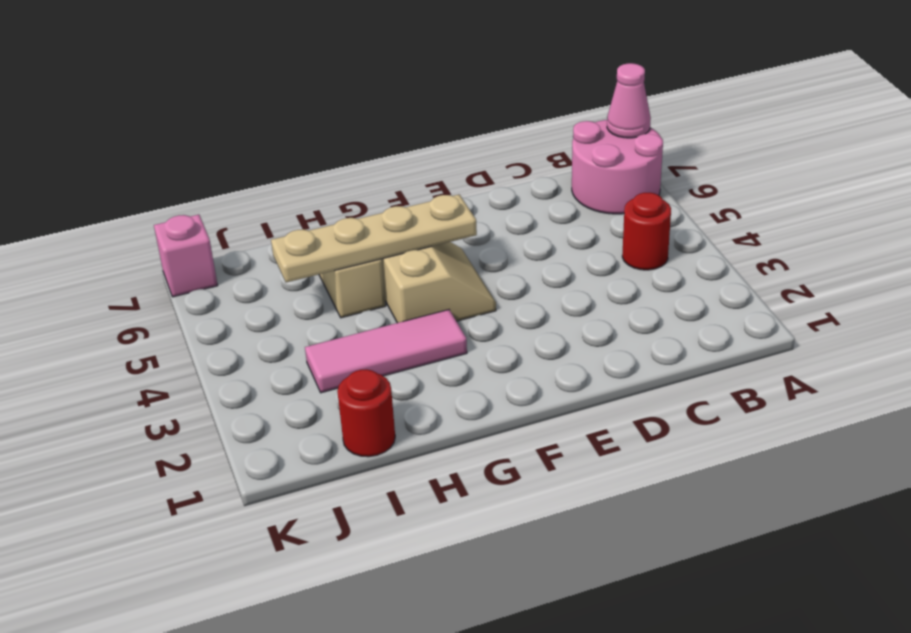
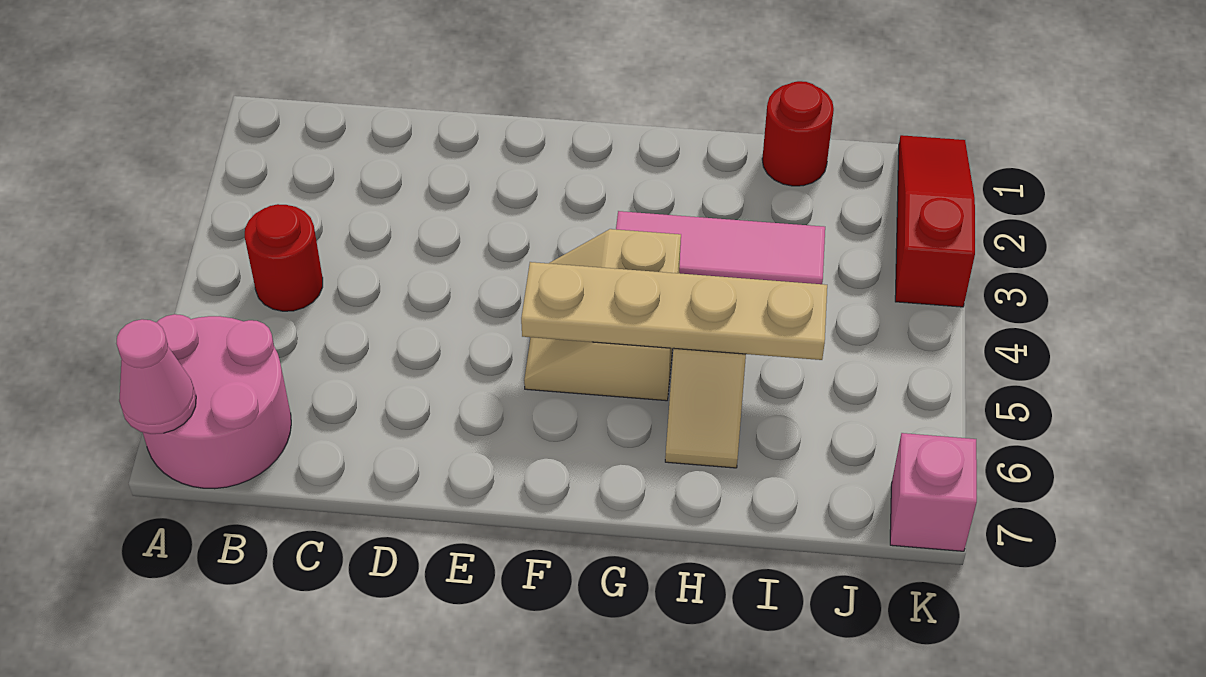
none -> red slope K1:K3 level 1 top 3

